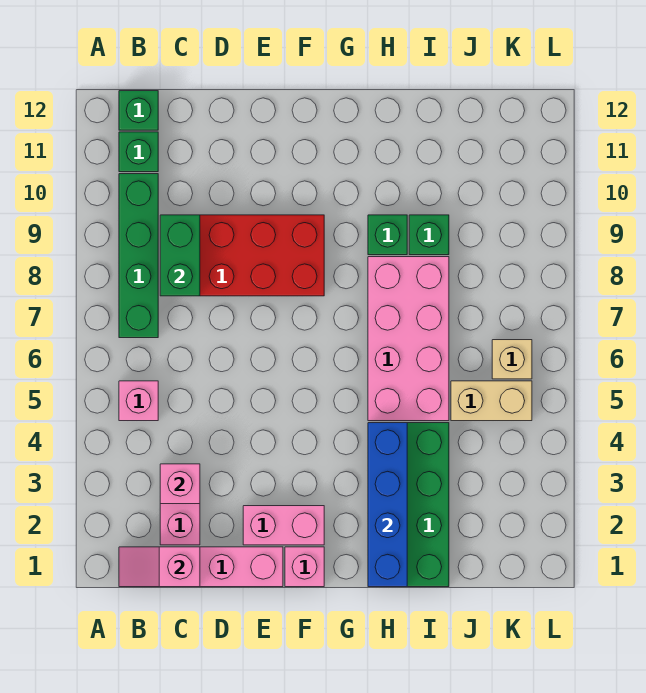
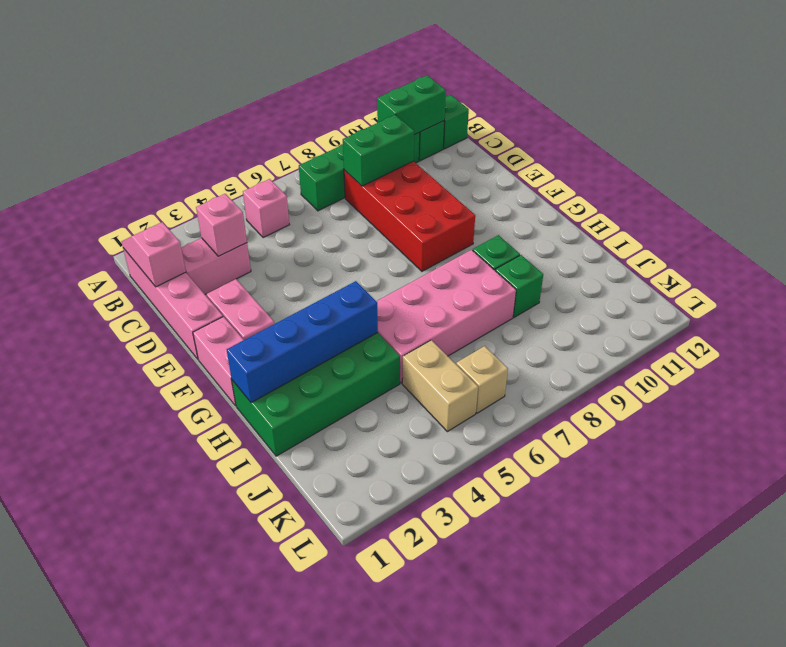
none -> green brick B10:B11 level 2
pink brick F1 level 1 -> pink brick F1:G1 level 1

